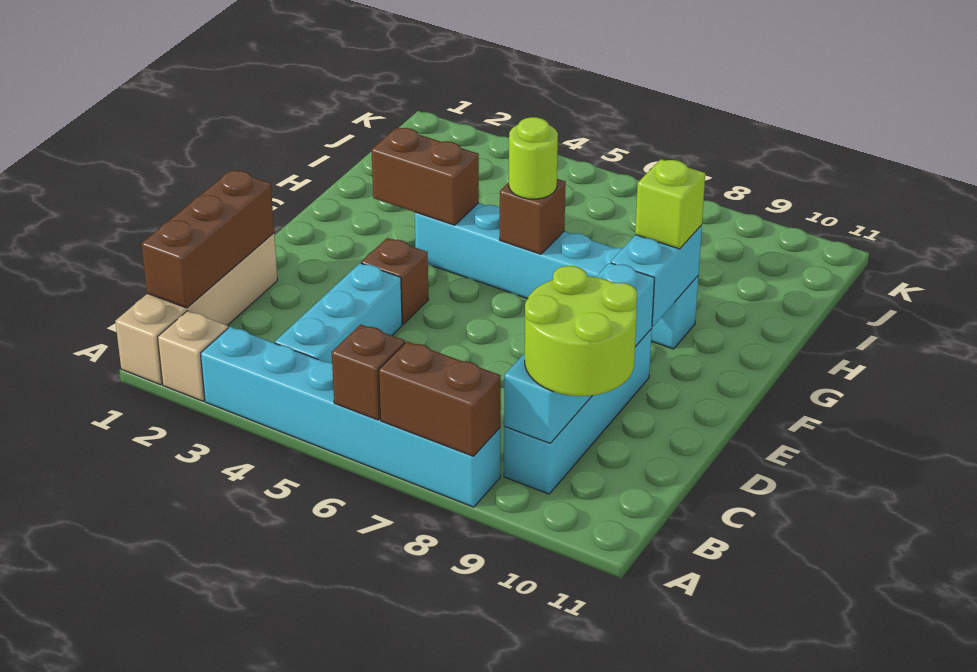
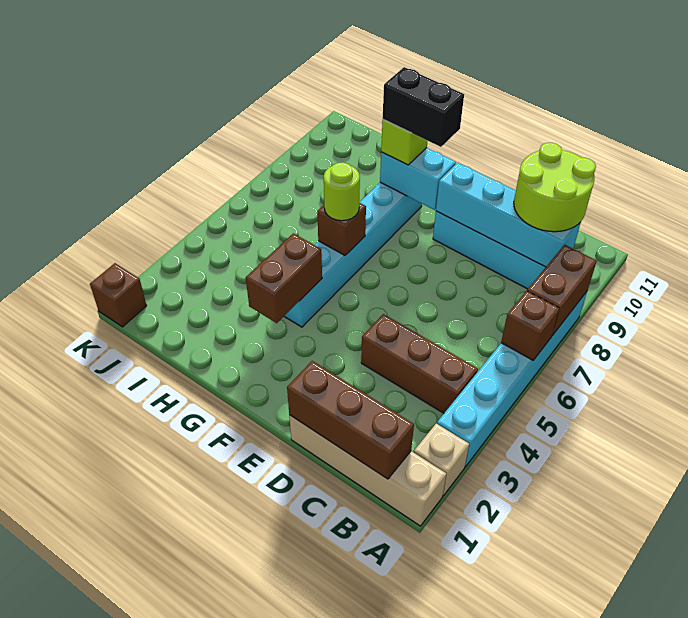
cyan brick B4:D4 level 1 -> brown brick B4:D4 level 1
brown brick E4 level 1 -> brown brick K1 level 1
none -> black brick F9:G9 level 4

